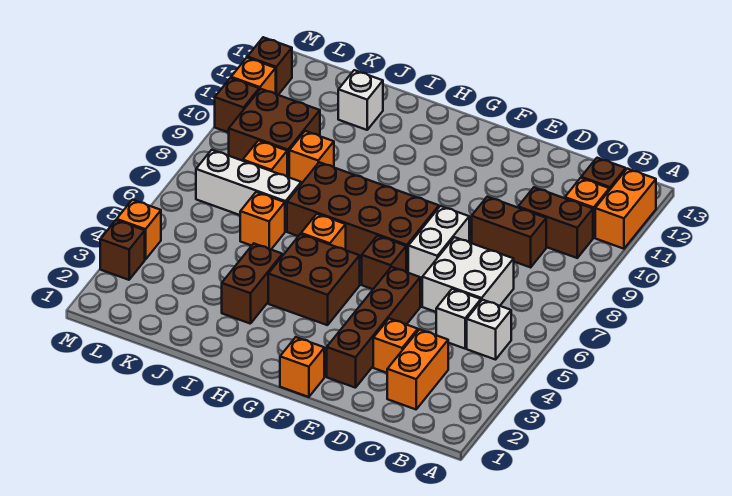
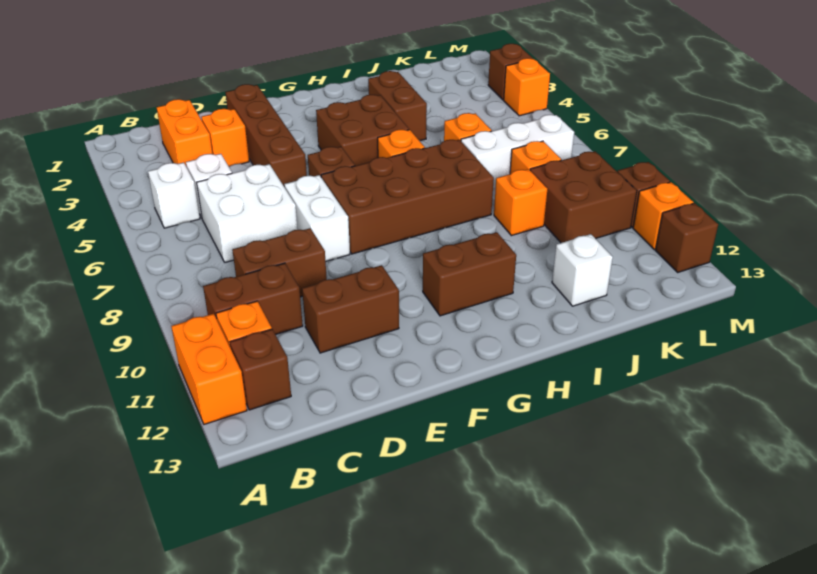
none -> brown brick D11:E11 level 1
orange brick F1 level 1 -> none
none -> brown brick G11:H11 level 1

